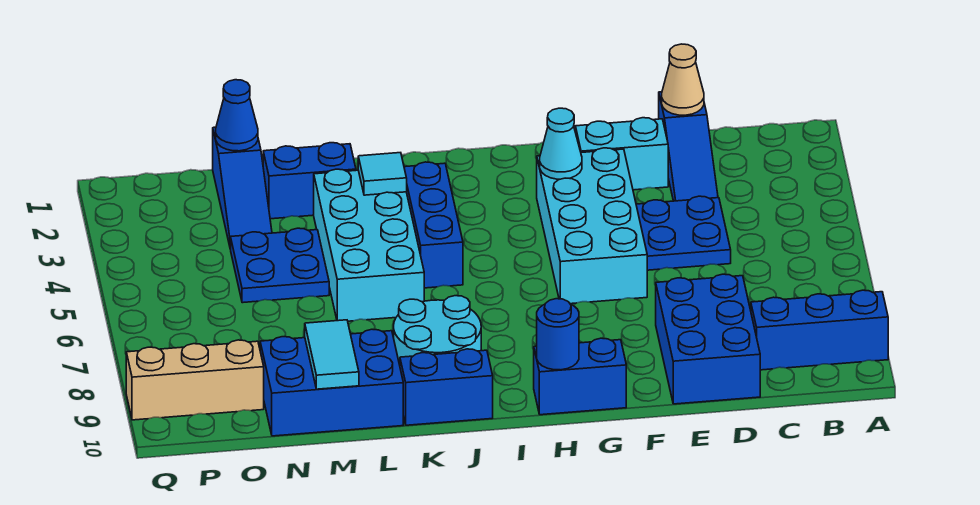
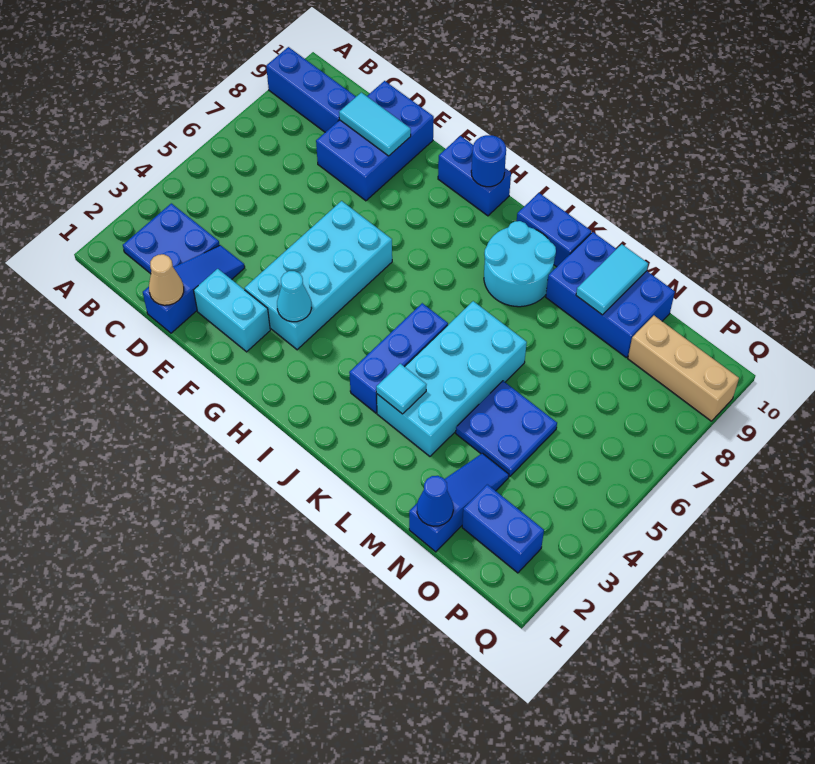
blue plate D4:E5 level 1 -> blue plate B2:C3 level 1
none -> cyan tile D9:E9 level 2
blue brick L2:M2 level 1 -> blue brick O2:P2 level 1

